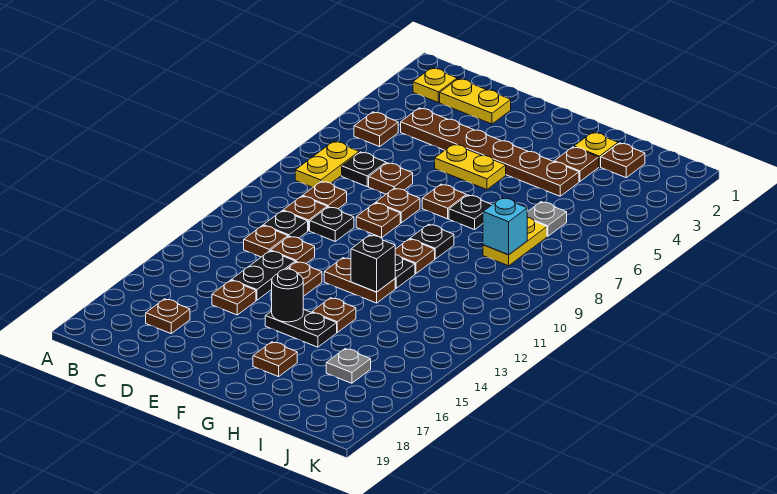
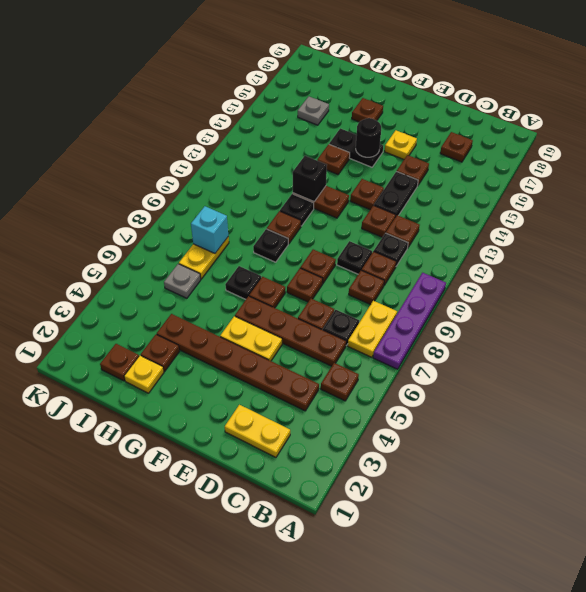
none -> purple plate A7:A10 level 1
yellow plate B2 level 1 -> yellow plate E16 level 1
none -> brown plate C6:F6 level 1

